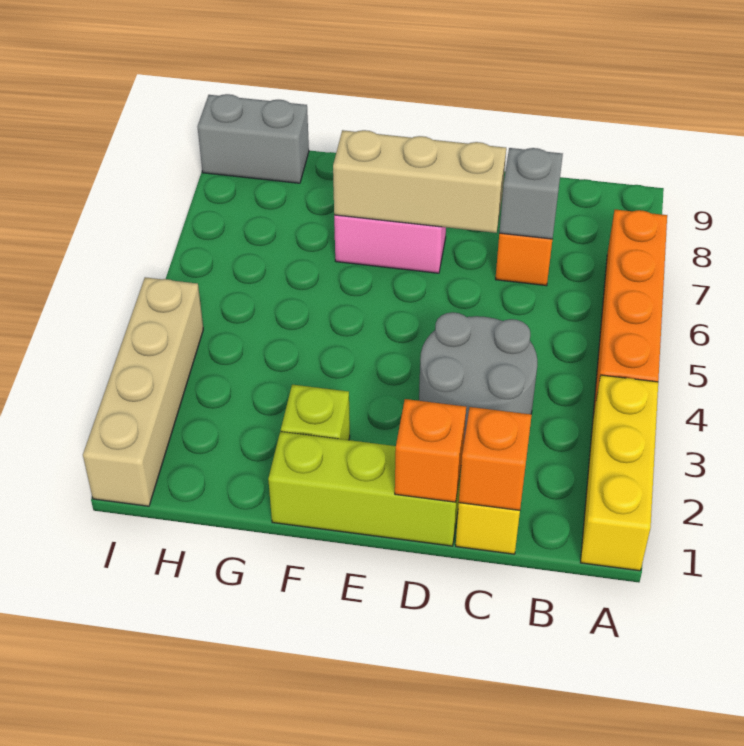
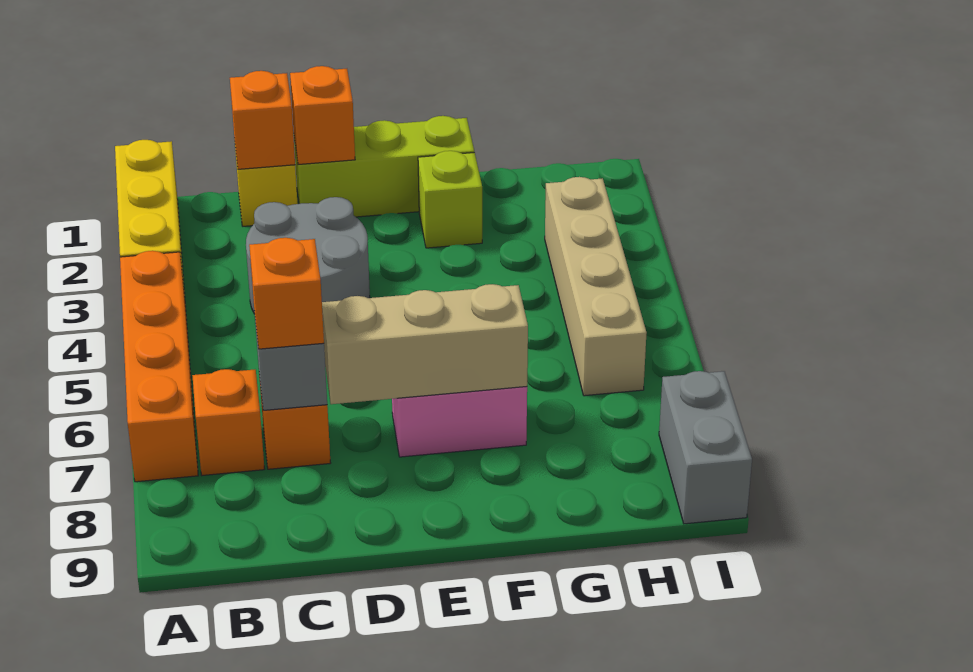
none -> orange brick B7 level 1
none -> orange brick C7 level 3
grey brick H9:I9 level 1 -> grey brick I8:I9 level 1
tan brick I1:I4 level 1 -> tan brick H3:H6 level 1

